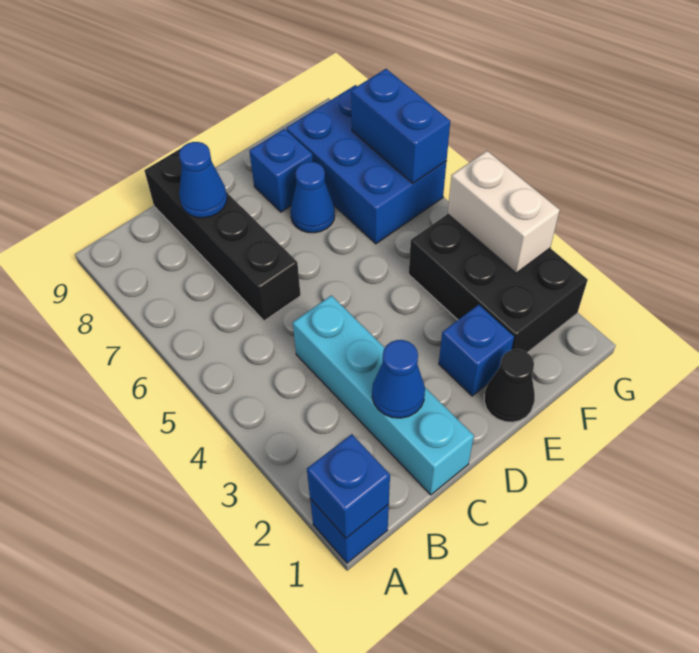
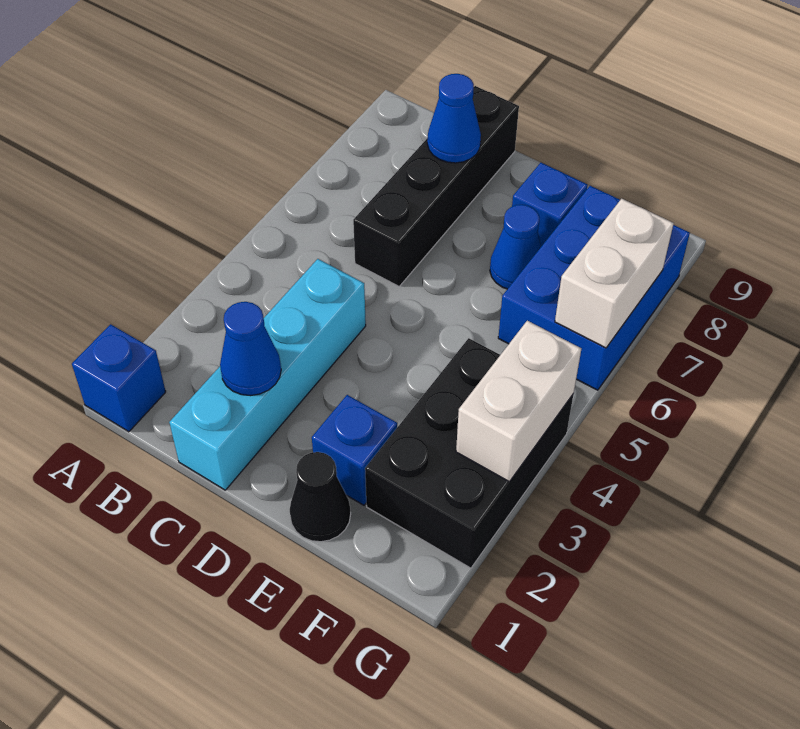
blue brick A1 level 2 -> none
blue brick G6:G7 level 2 -> white brick G6:G7 level 2

